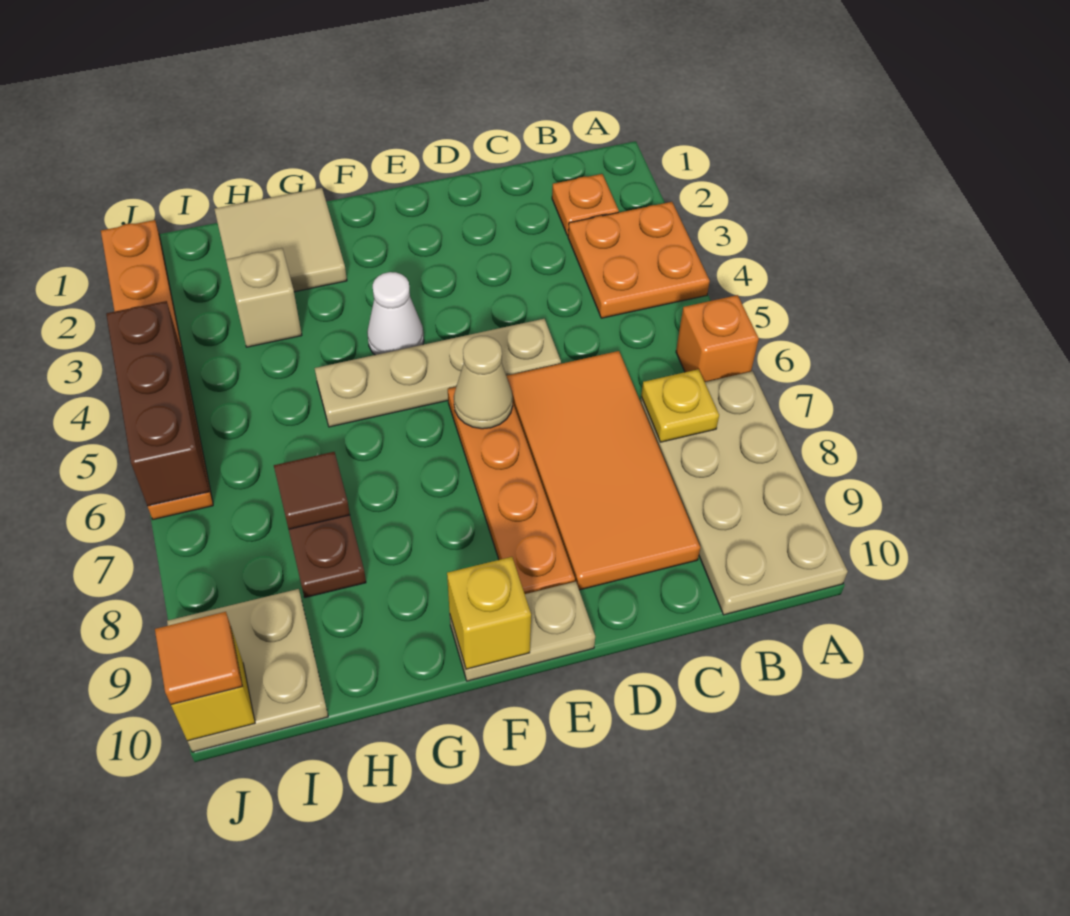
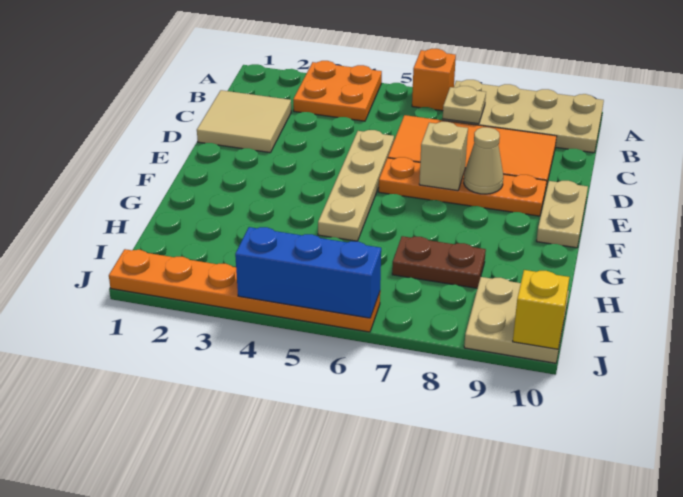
orange plate B2 level 1 -> none
yellow plate B7 level 2 -> tan plate B7 level 2
tan cone E6 level 2 -> tan cone E8 level 2
white cone F4 level 1 -> none
yellow brick F10 level 2 -> none
tan tile G1:H2 level 1 -> tan tile C1:D2 level 1
tan brick H3 level 1 -> tan brick E7 level 2
brown tile H7 level 2 -> none
brown brick J4:J6 level 2 -> blue brick J4:J6 level 2
orange tile J10 level 3 -> none

